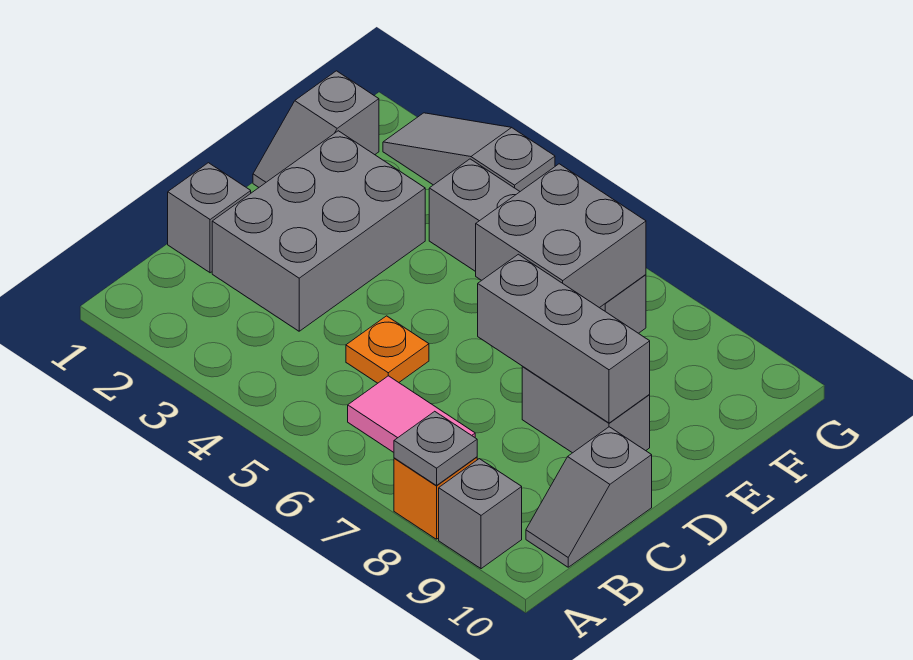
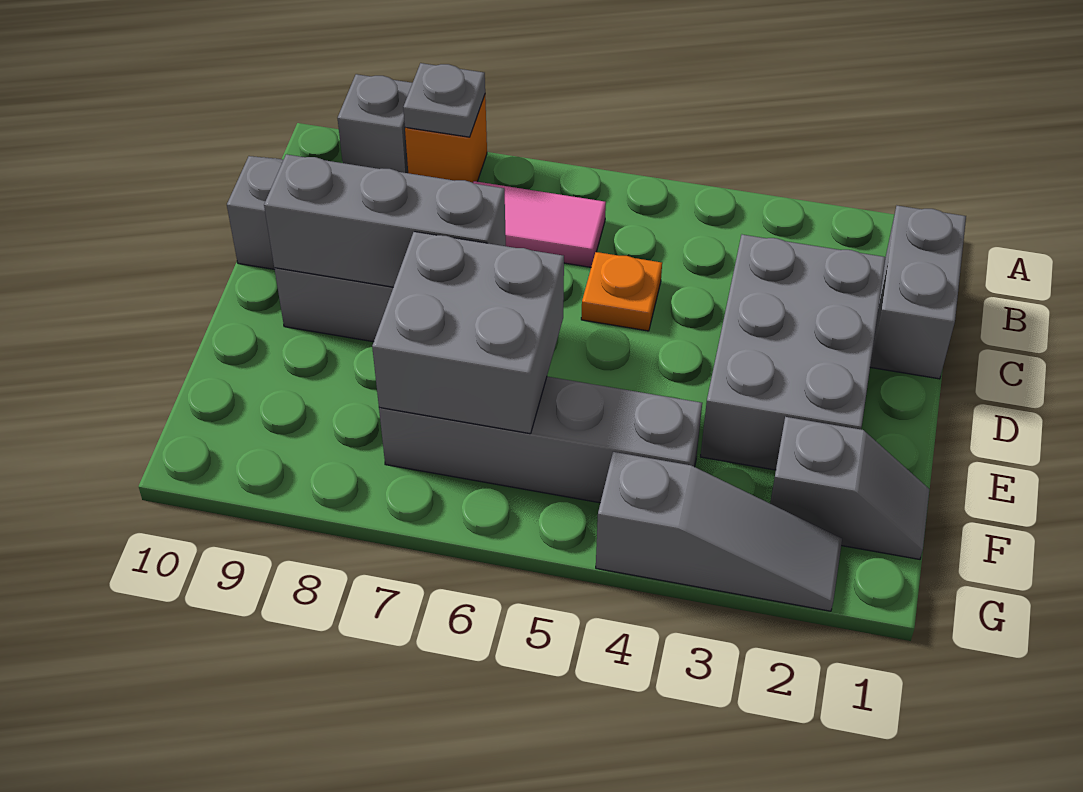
grey brick C1 level 1 -> grey brick B1:C1 level 1
grey slope E1:F1 level 1 top F -> grey slope F1:F2 level 1 top 2

